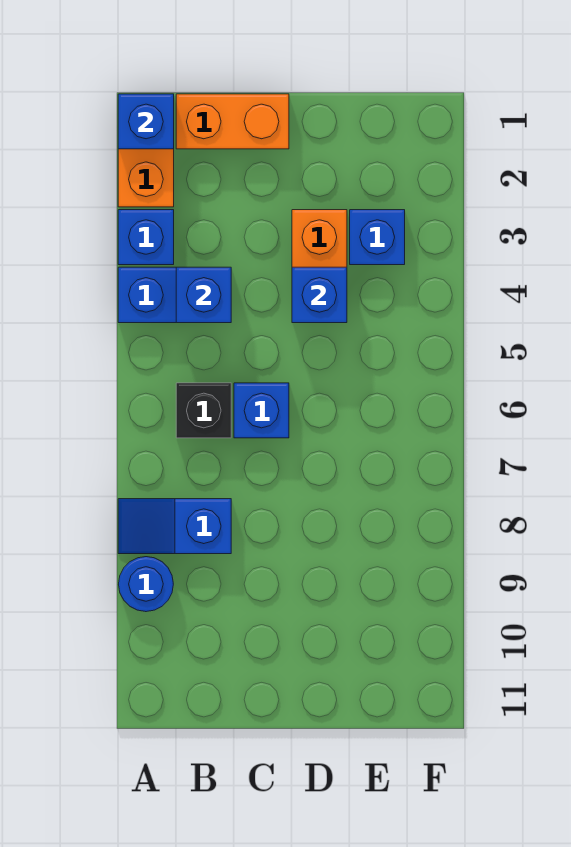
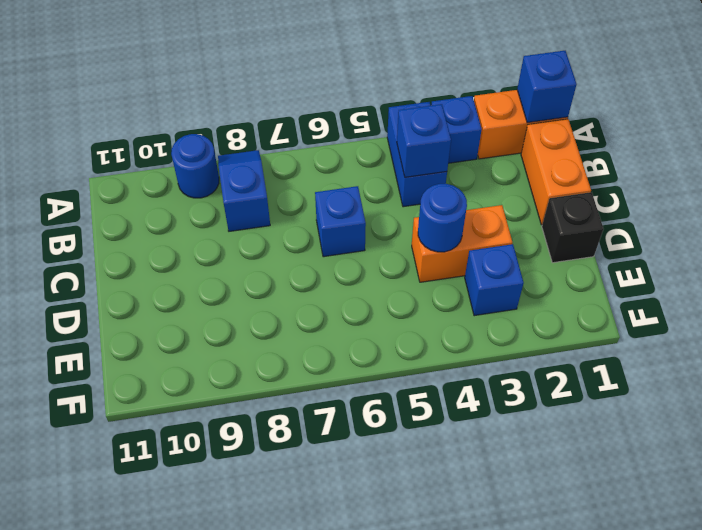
black brick B6 level 1 -> black brick D1 level 1
blue brick D4 level 2 -> blue round brick D4 level 2

